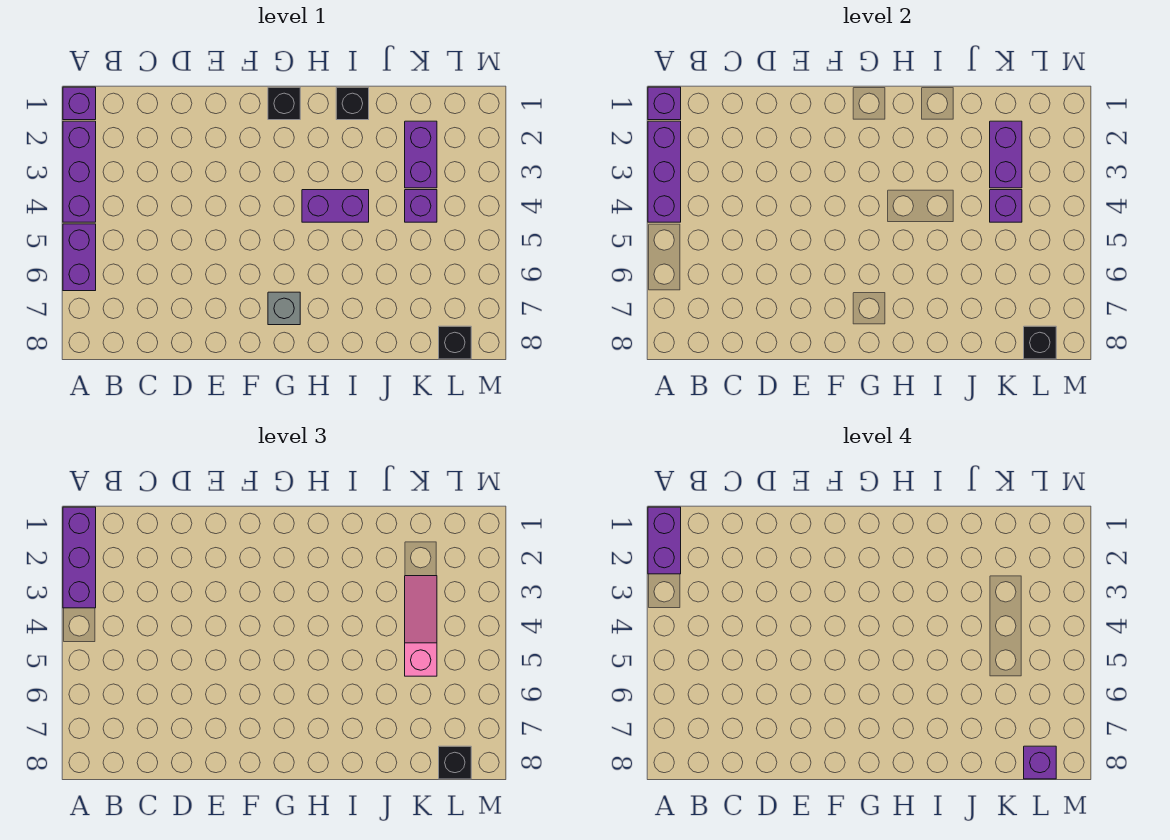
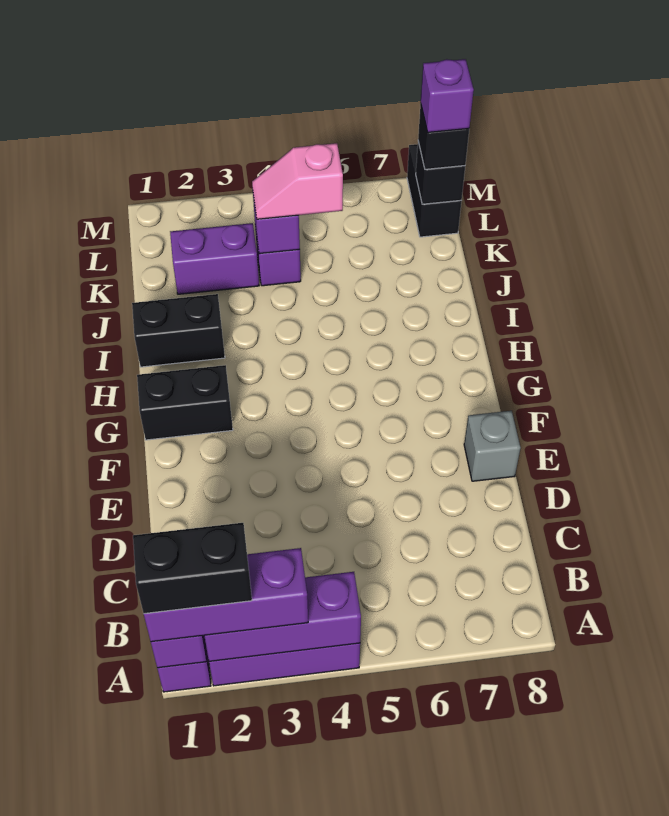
purple brick A1:A2 level 4 -> black brick A1:A2 level 4
purple brick A5:A6 level 1 -> none
black brick G1 level 1 -> black brick G1:G2 level 1
grey brick G7 level 1 -> grey brick E8 level 1
purple brick H4:I4 level 1 -> none
black brick I1 level 1 -> black brick I1:I2 level 1
purple brick K2:K3 level 2 -> none
pink slope K3:K5 level 3 top 5 -> pink slope K4:K5 level 3 top 5
black brick L8 level 1 -> black brick L8:M8 level 1

